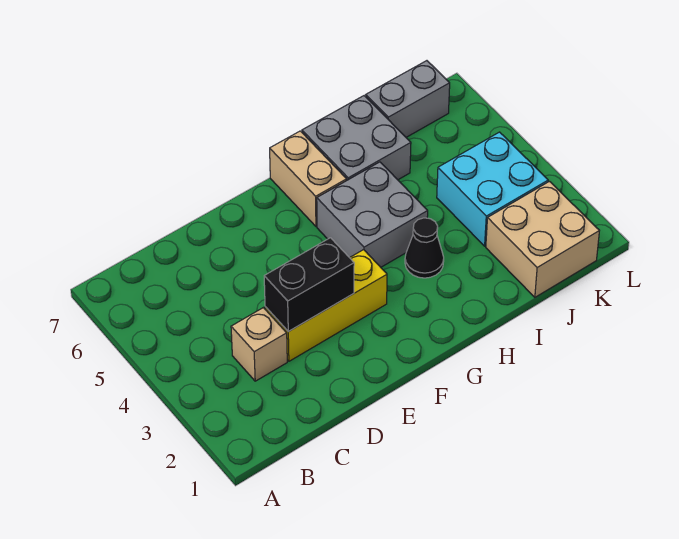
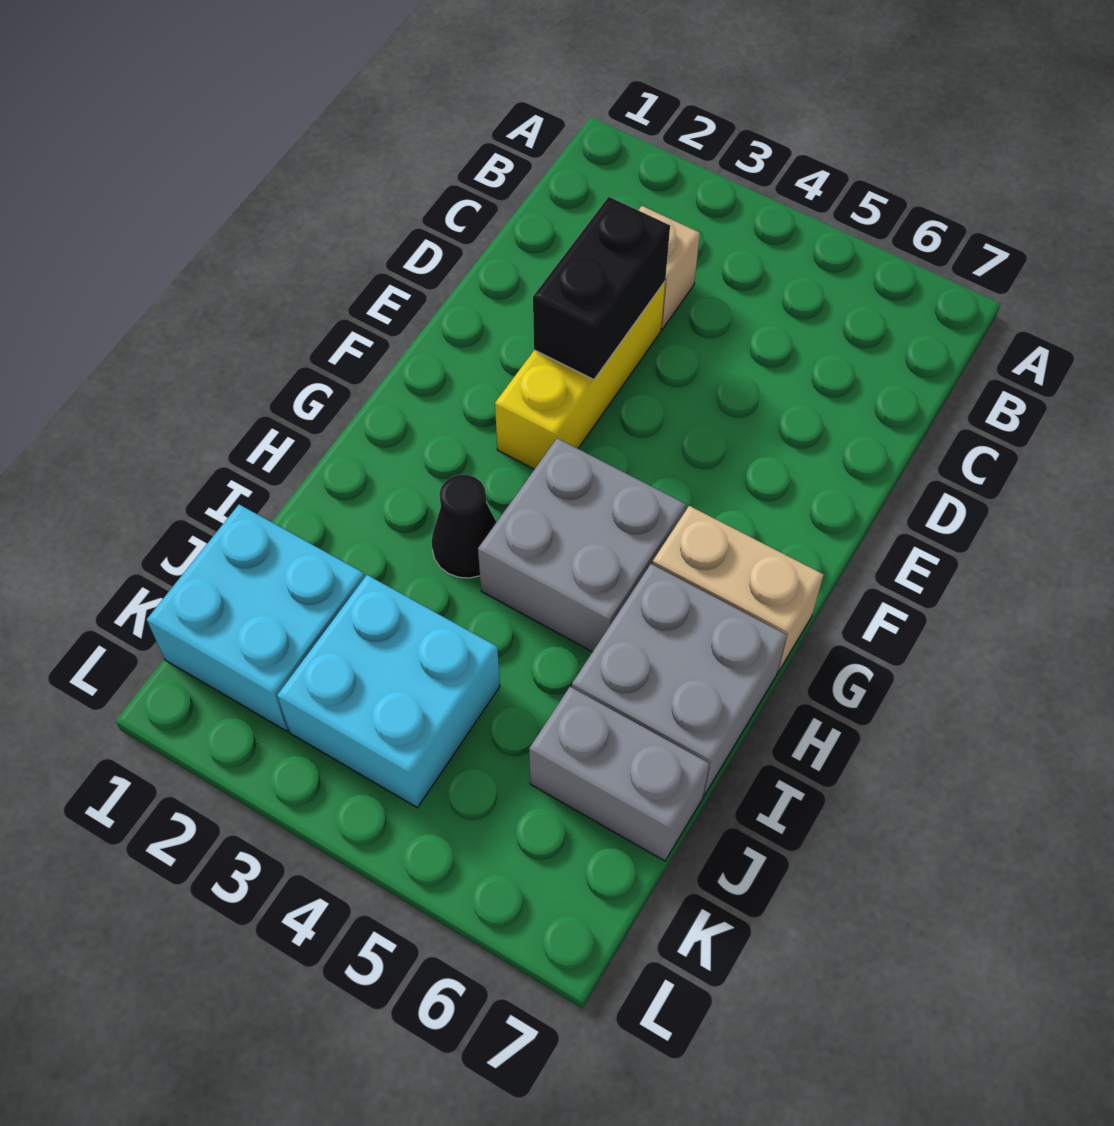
tan brick J1:K2 level 1 -> cyan brick J1:K2 level 1
grey brick J7:K7 level 1 -> grey brick J6:J7 level 1

